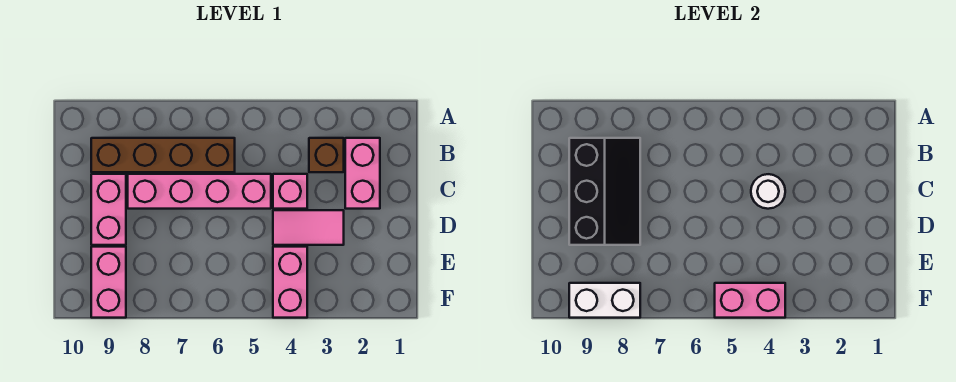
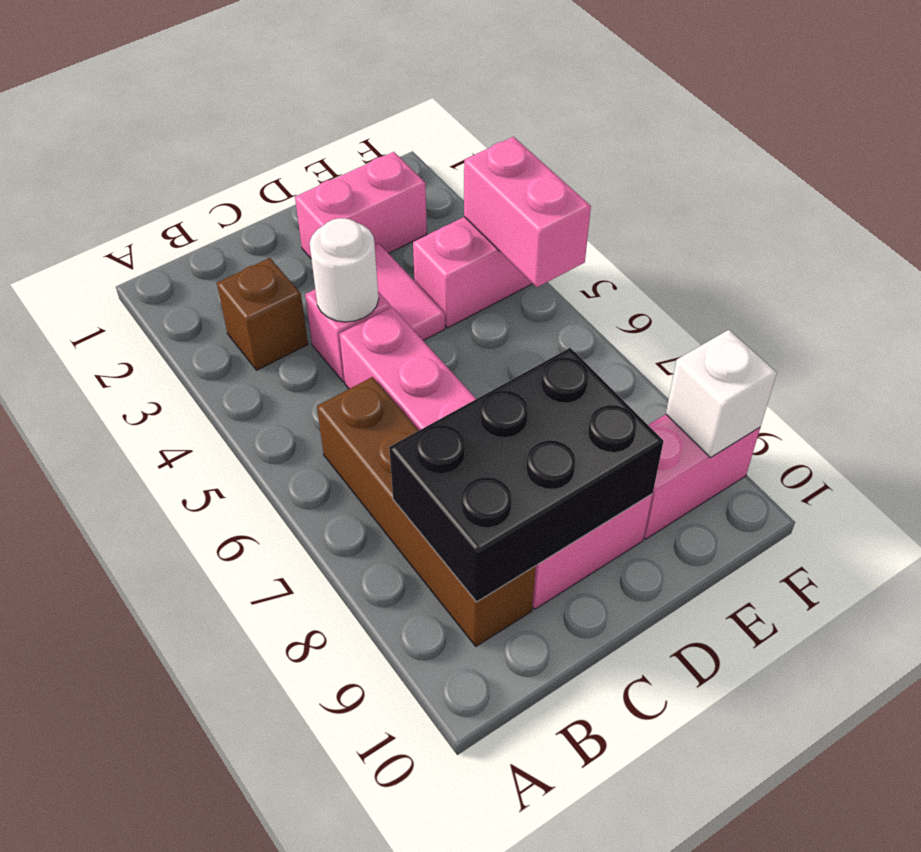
pink brick B2:C2 level 1 -> pink brick D2:E2 level 1
black slope B8:D9 level 2 top 9 -> black brick B8:D9 level 2
white brick F8:F9 level 2 -> white brick F9 level 2

